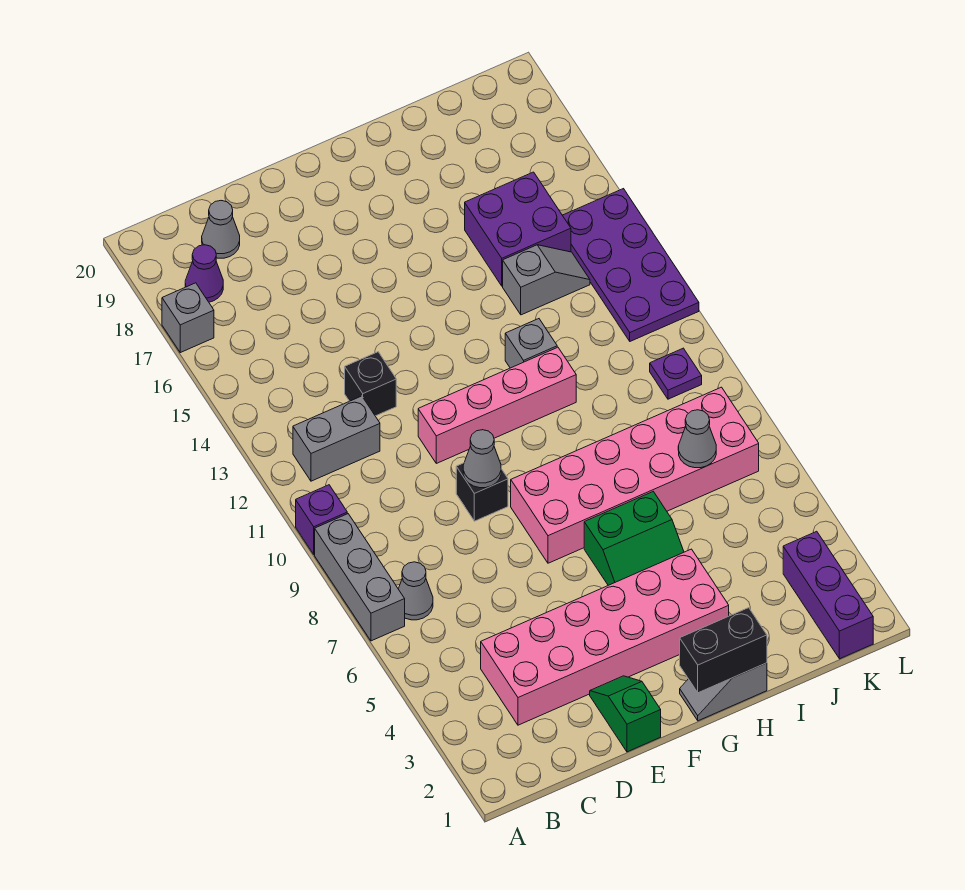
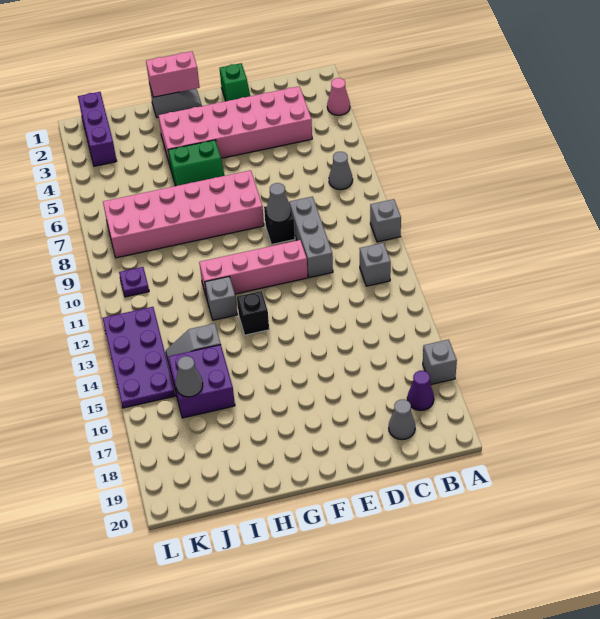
none -> pink cone A3 level 1
grey brick A7:A9 level 1 -> grey brick D9:D11 level 1
purple brick A10 level 1 -> grey brick A10 level 1
grey brick B12:C12 level 1 -> grey brick B12 level 1
black brick D13 level 1 -> black brick G13 level 1
black brick G1:H1 level 2 -> pink brick G1:H1 level 2
green slope G5:H6 level 1 top 6 -> green slope G5:H6 level 1 top 5
grey cone J7 level 2 -> grey cone J16 level 2

